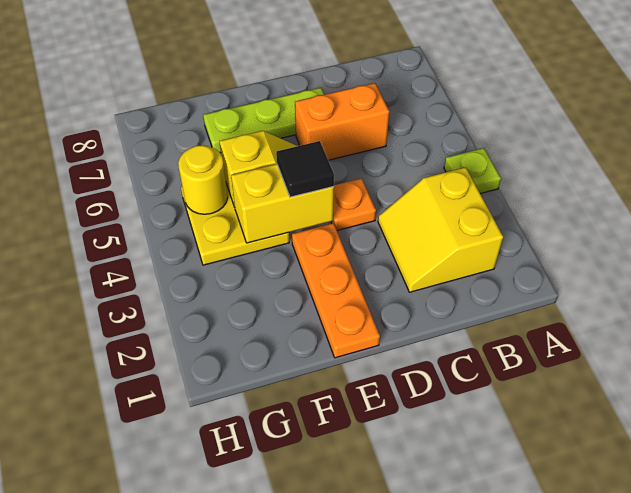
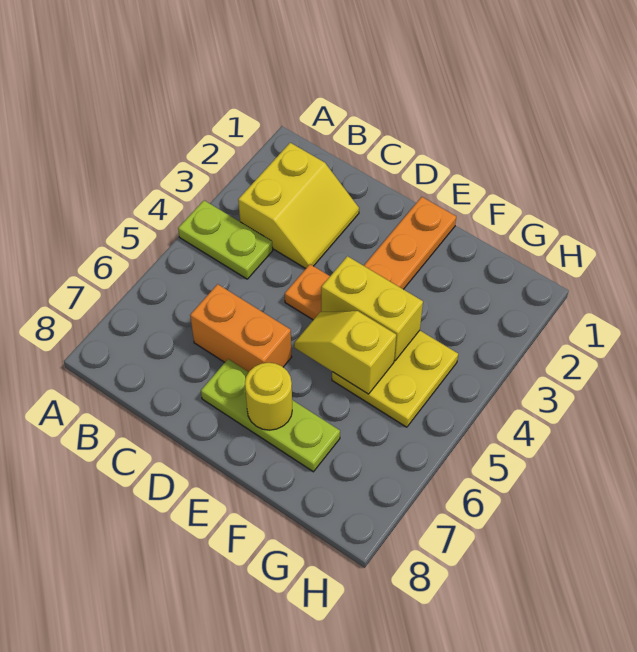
lime plate A4 level 1 -> lime plate A4:B4 level 1
black tile E4 level 3 -> none
yellow round brick G5 level 2 -> yellow round brick E7 level 2

